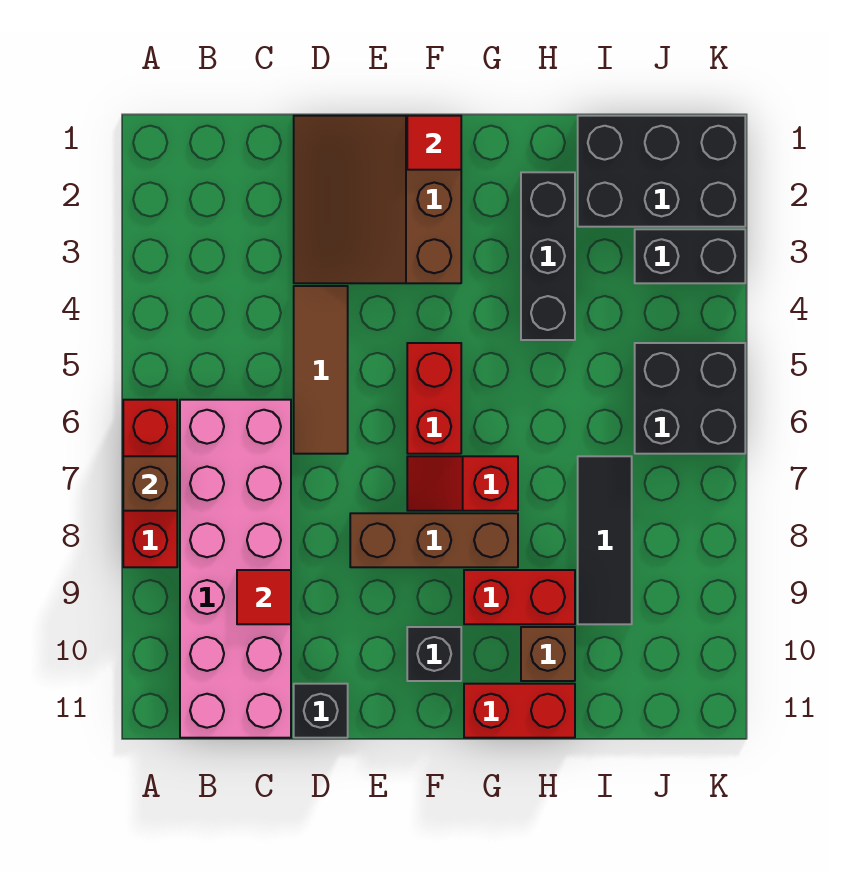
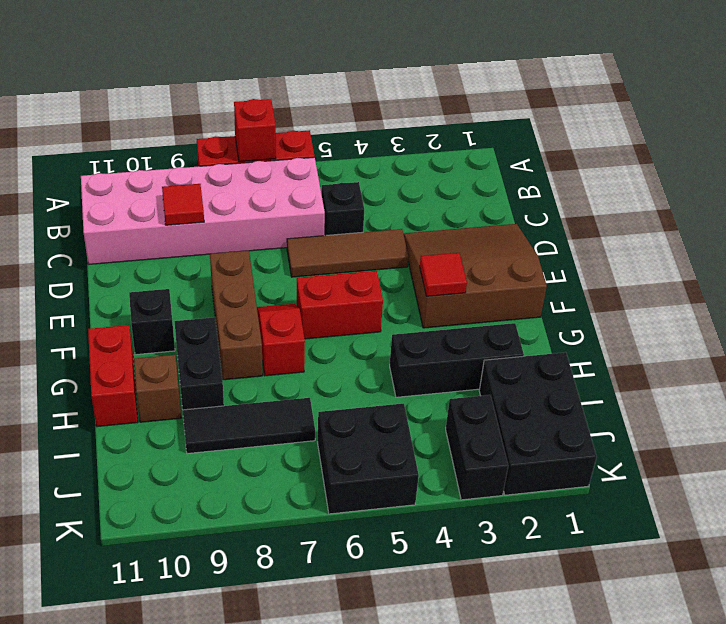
brown brick A7 level 2 -> red brick A7 level 2
black brick D11 level 1 -> black brick C5 level 1
red tile F1 level 2 -> red tile F3 level 2
red brick G9:H9 level 1 -> black brick G9:H9 level 1

